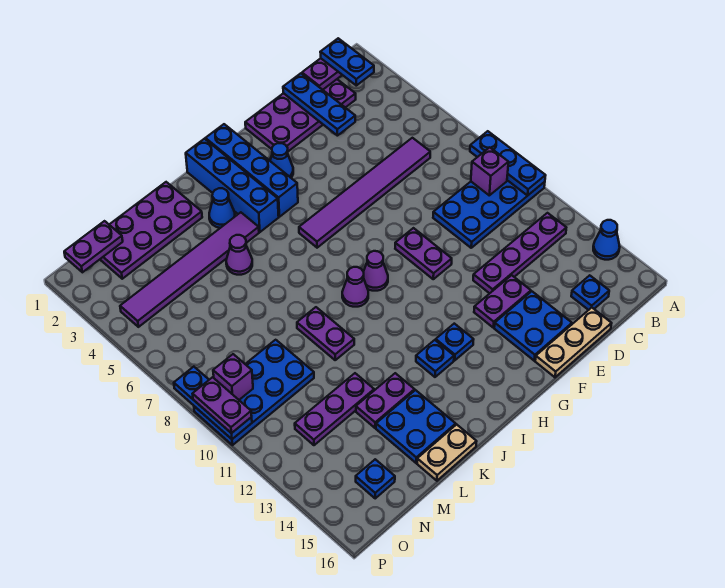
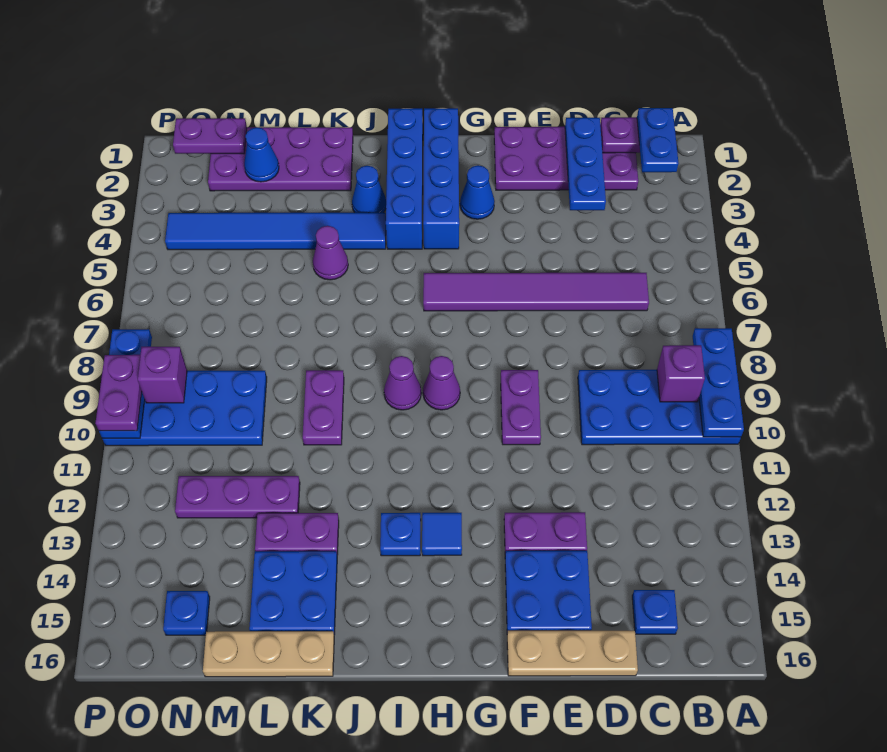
blue cone A14 level 1 -> blue cone M2 level 2
purple plate B12:E12 level 1 -> none
blue plate H13 level 1 -> blue tile H13 level 1
purple tile J4:O4 level 1 -> blue tile J4:O4 level 1
tan plate K16:L16 level 1 -> tan plate K16:M16 level 1

